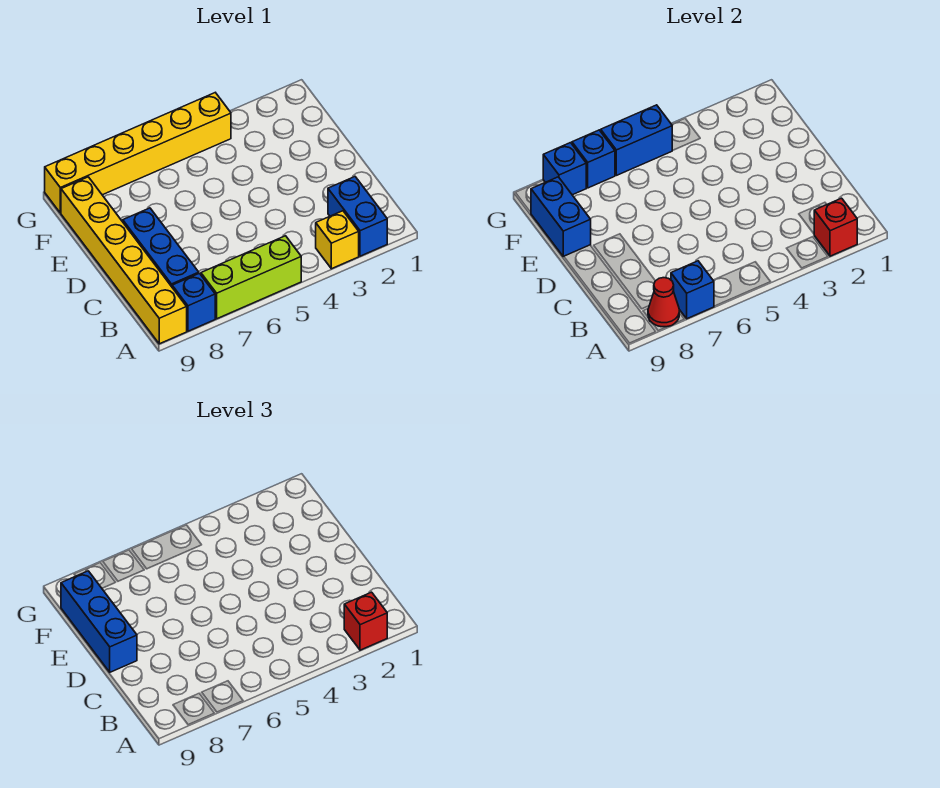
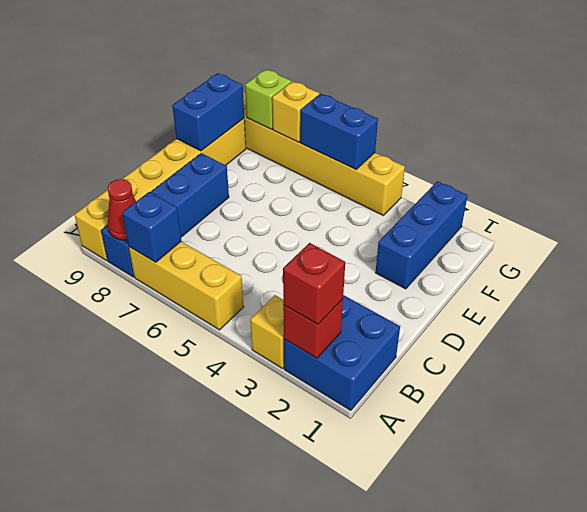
blue brick A2:B2 level 1 -> blue brick A1:B2 level 1
lime brick A5:A7 level 1 -> yellow brick A5:A7 level 1
blue brick D9:F9 level 3 -> blue brick E2:G2 level 1
blue brick G7 level 2 -> yellow brick G7 level 2
blue brick G8 level 2 -> lime brick G8 level 2

